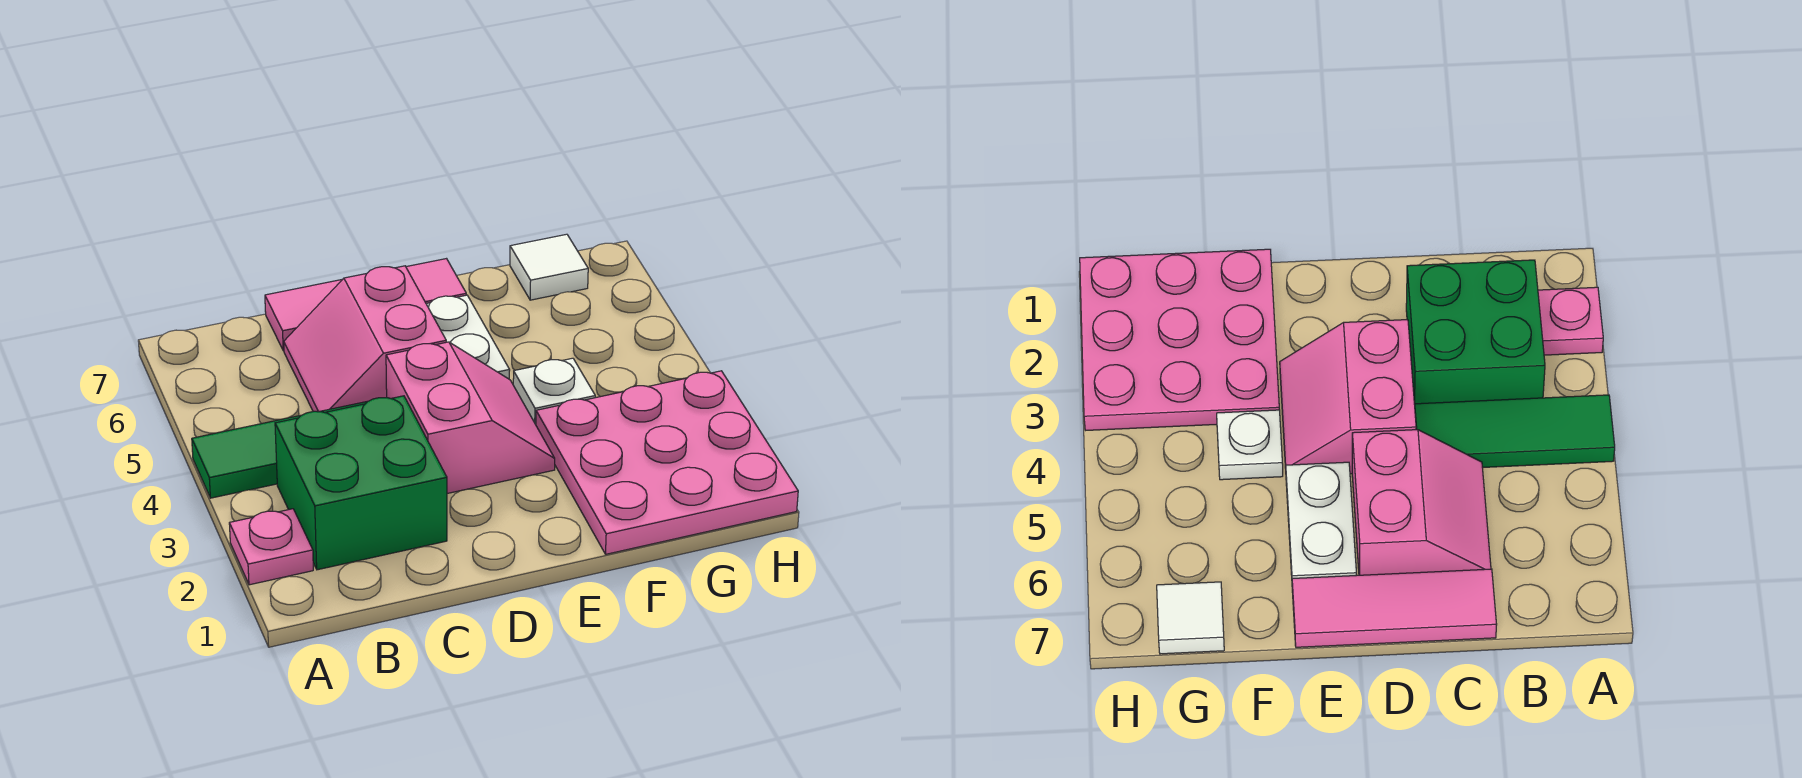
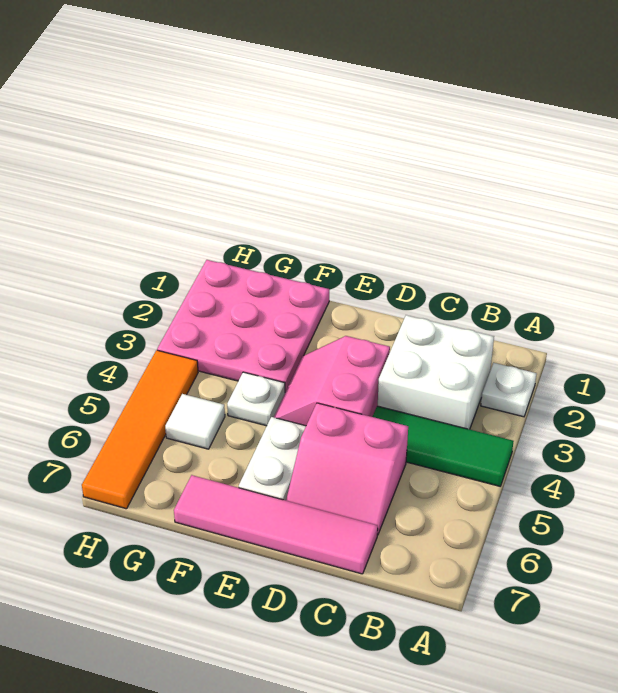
pink plate A2 level 1 -> white plate A2 level 1
green brick B2:C3 level 1 -> white brick B2:C3 level 1
pink slope C5:D6 level 1 top D -> pink slope C5:D6 level 1 top 5
pink tile C7:E7 level 1 -> pink tile C7:F7 level 1
white tile G7 level 1 -> white tile G5 level 1
none -> orange tile H4:H7 level 1

